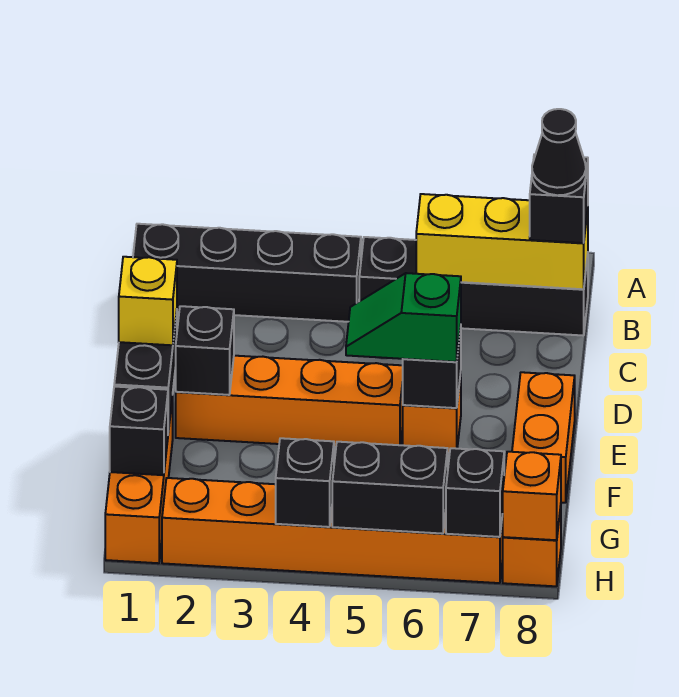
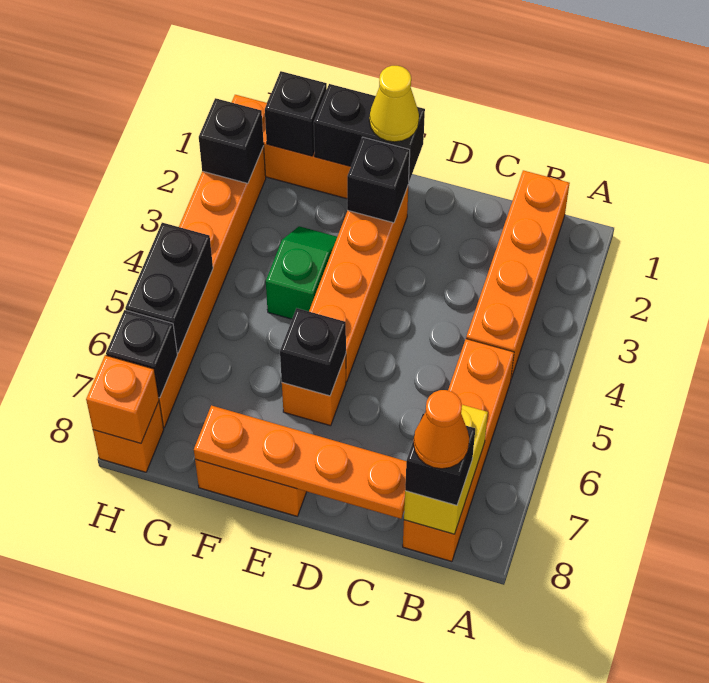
black brick B1:B4 level 1 -> orange brick B1:B4 level 1
black brick B5:B8 level 1 -> orange brick B5:B8 level 1
yellow brick B6:B8 level 2 -> yellow brick B7:B8 level 2
black cone B8 level 4 -> orange cone B8 level 4
none -> orange plate C8:F8 level 2
yellow brick E1 level 3 -> yellow cone E1 level 3
green slope E5:E6 level 3 top 6 -> green slope F3:F4 level 1 top 4
black brick H4 level 2 -> black brick H2 level 2

